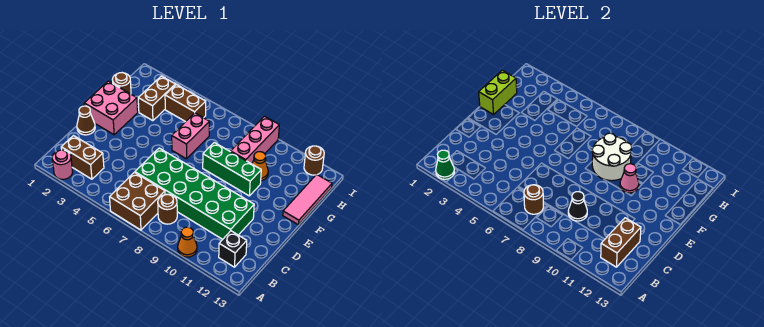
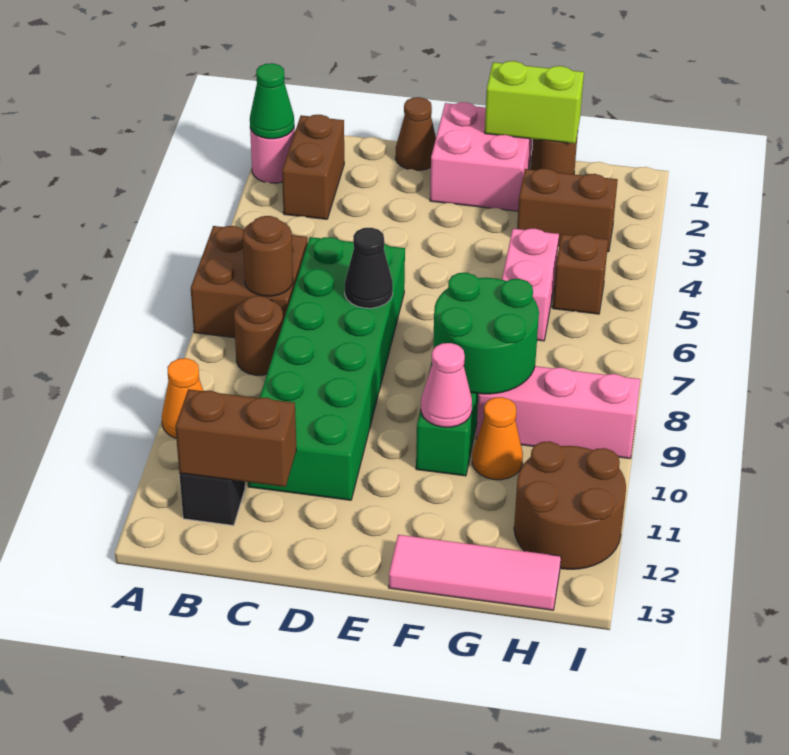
black cone C9 level 2 -> black cone D7 level 2
pink brick F6:G6 level 1 -> pink brick G5:G6 level 1
white round brick F8:G9 level 2 -> green round brick F8:G9 level 2
brown brick H4:H5 level 1 -> brown brick H5 level 1
brown round brick I12 level 1 -> brown round brick H11:I12 level 1

